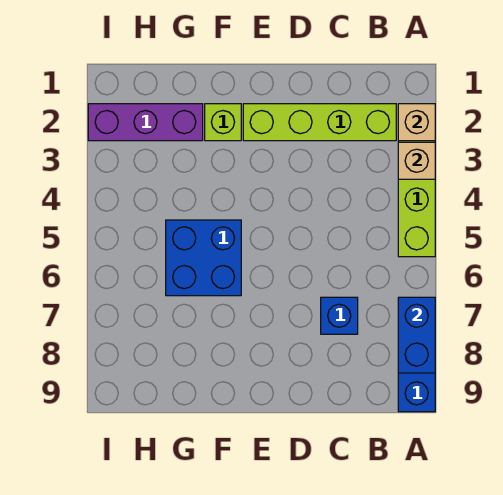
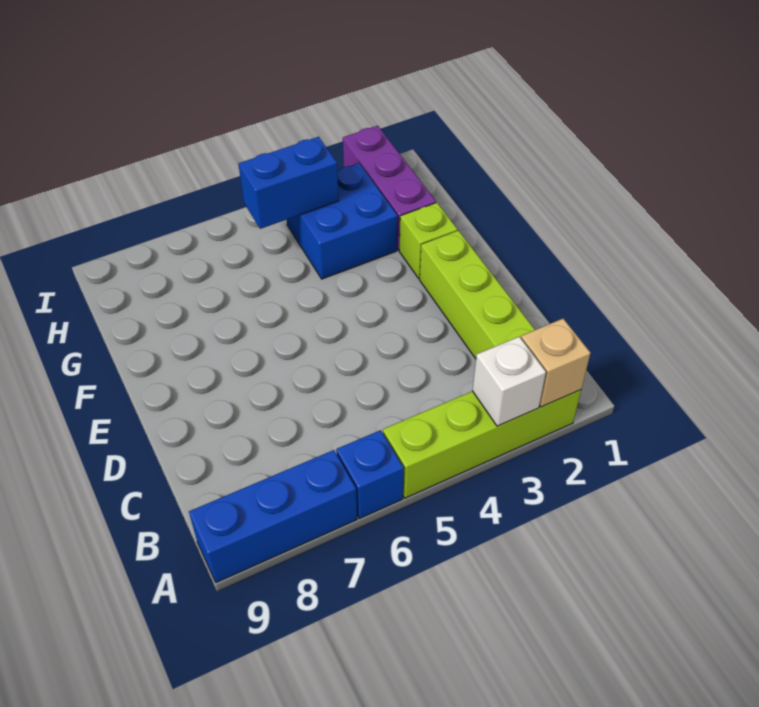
tan brick A3 level 2 -> white brick A3 level 2
blue brick A7:A8 level 2 -> blue brick H4:H5 level 2
blue brick C7 level 1 -> blue brick A6 level 1
blue brick F5:G6 level 1 -> blue brick G3:H4 level 1

